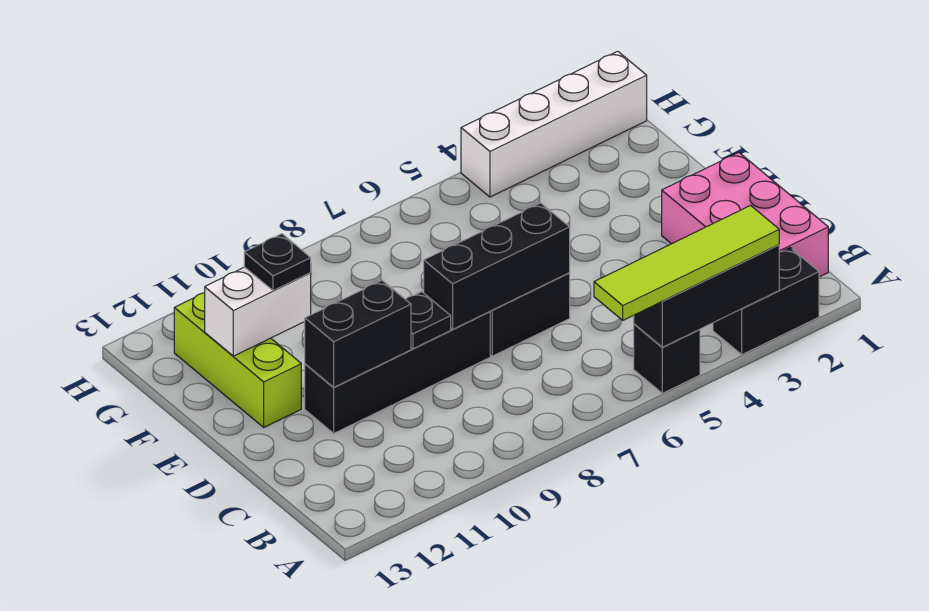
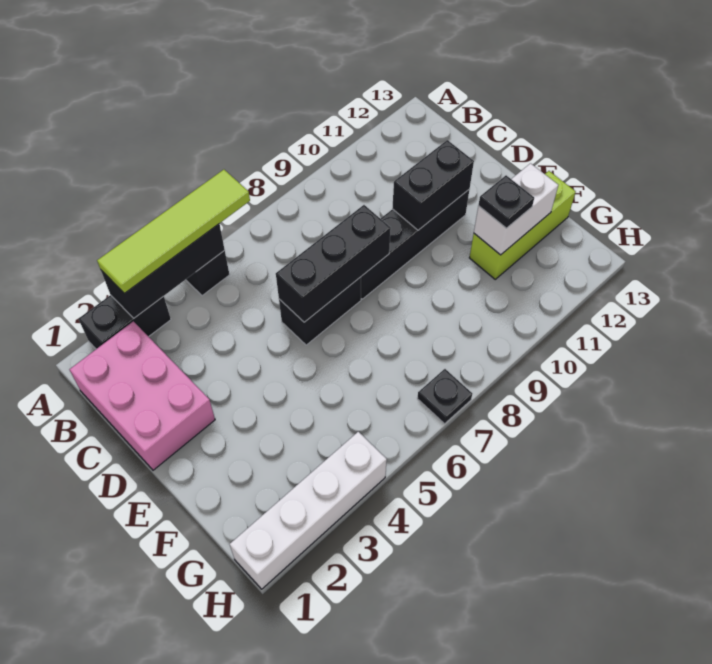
black plate D9 level 2 -> black plate H7 level 1
lime brick E12:G12 level 1 -> lime brick F11:F13 level 1

